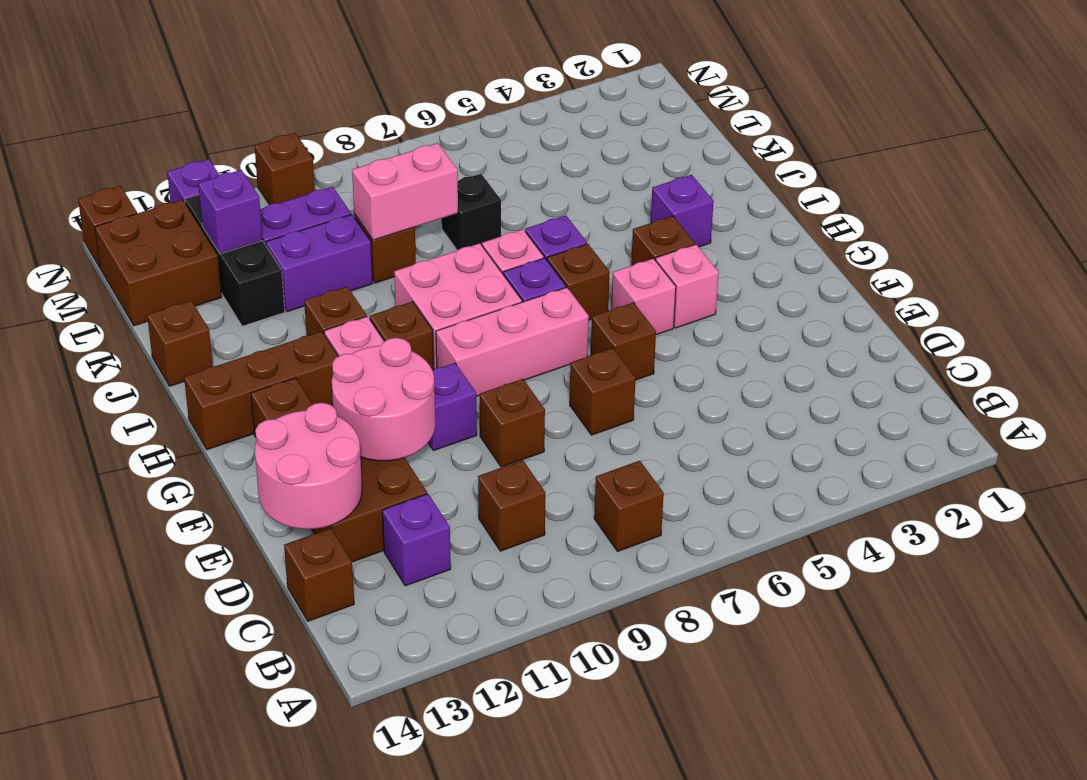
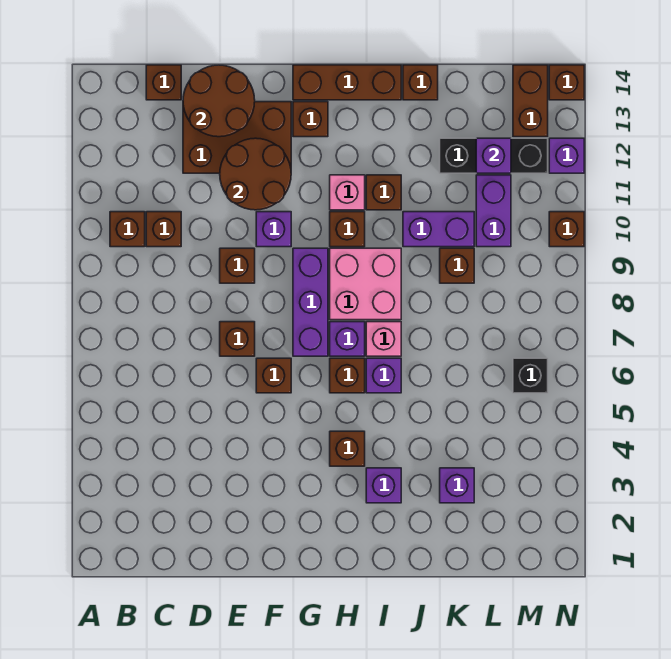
brown brick B8 level 1 -> brown brick B10 level 1
purple brick C12 level 1 -> purple brick K3 level 1
pink round brick D13:E14 level 2 -> brown round brick D13:E14 level 2
pink round brick E11:F12 level 2 -> brown round brick E11:F12 level 2
pink brick G4 level 1 -> none
pink brick G5 level 1 -> none
pink brick G7:G9 level 1 -> purple brick G7:G9 level 1
brown brick H12:H14 level 1 -> brown brick G14:I14 level 1
black brick K7 level 1 -> black brick M6 level 1
pink brick K8:K9 level 2 -> none
purple brick K10:K11 level 1 -> purple brick J10:K10 level 1
brown brick L13:M14 level 1 -> brown brick M13:M14 level 1

